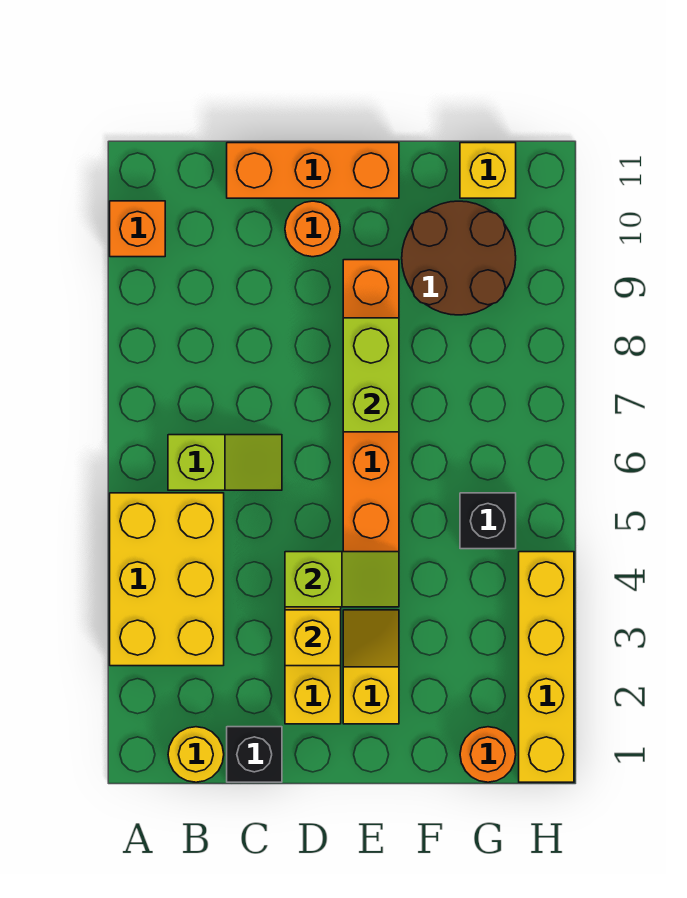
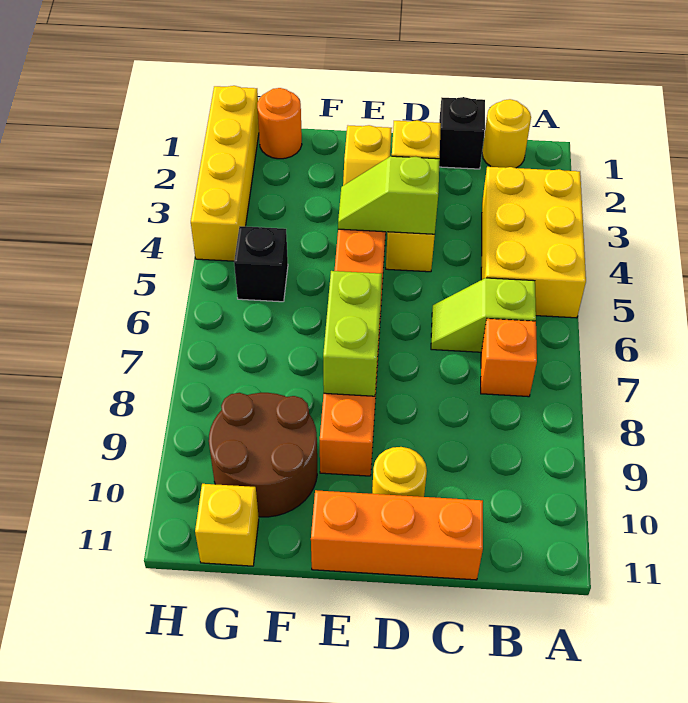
orange brick A10 level 1 -> orange brick B7 level 1
orange round brick D10 level 1 -> yellow round brick D10 level 1

